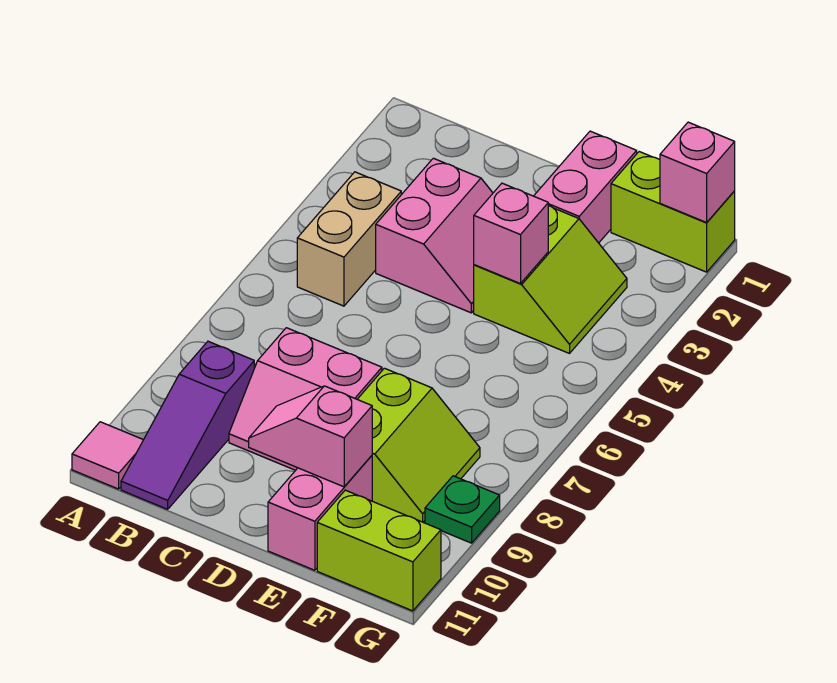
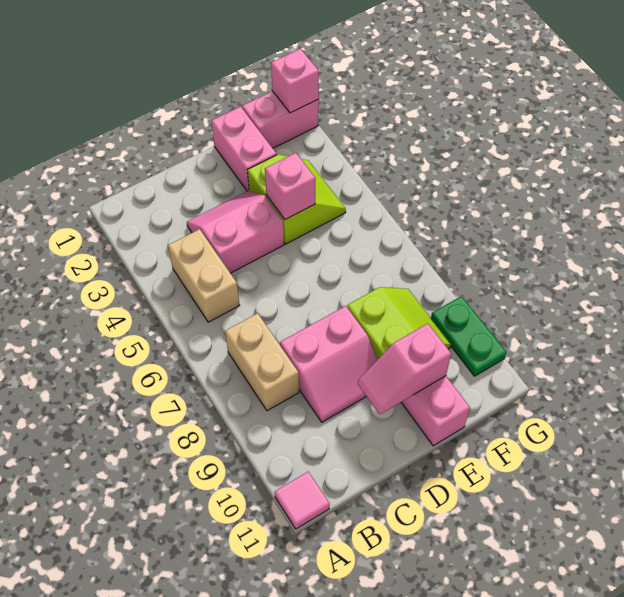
none -> tan brick B7:B8 level 1
purple slope B9:B11 level 1 top 9 -> none
pink slope C3:D4 level 1 top C -> pink slope C3:D4 level 1 top 4
lime brick F1:G1 level 1 -> pink brick F1:G1 level 1
lime brick F11:G11 level 1 -> none
green plate G9 level 1 -> green plate G9:G10 level 1

